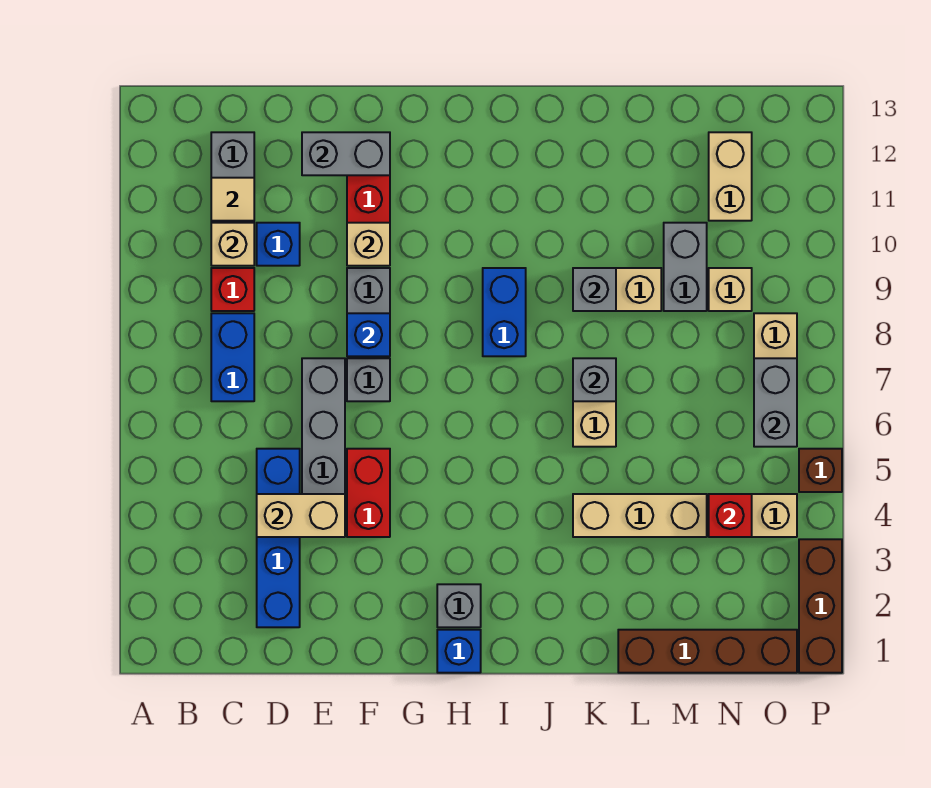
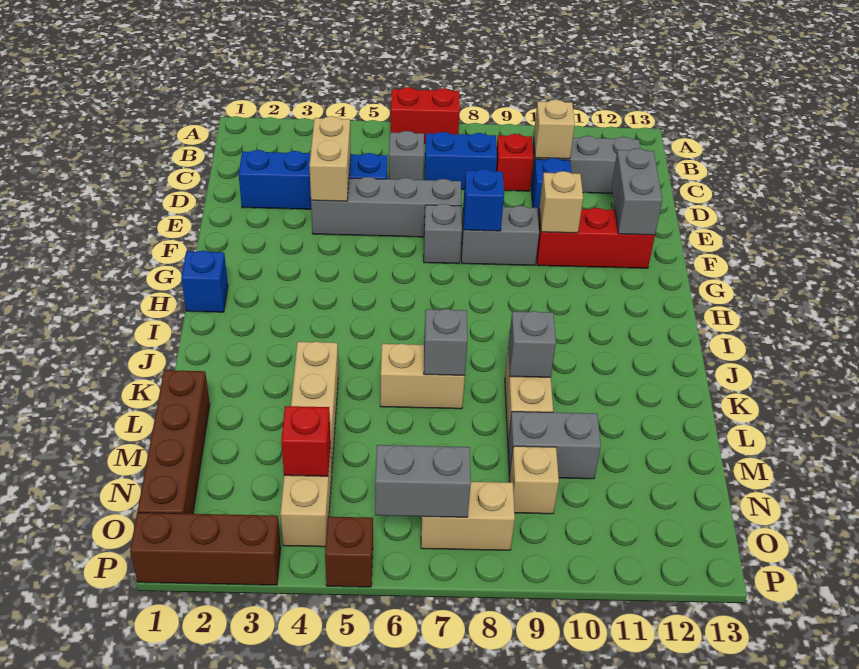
tan tile C11 level 2 -> none
red brick F4:F5 level 1 -> red brick A6:A7 level 1
grey brick H2 level 1 -> grey brick C6 level 1
blue brick I8:I9 level 1 -> none
tan brick N11:N12 level 1 -> none

